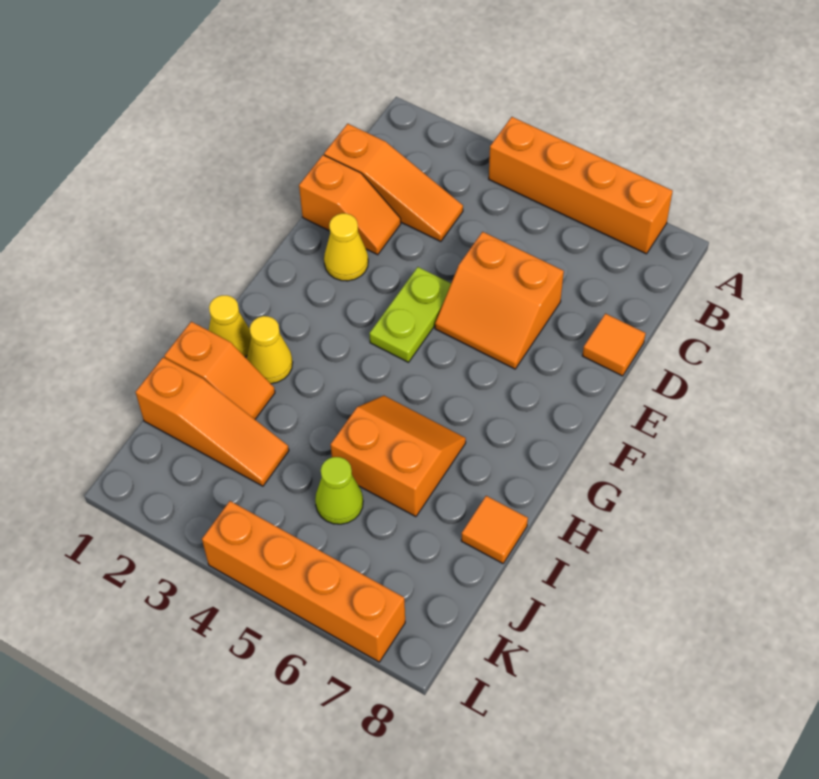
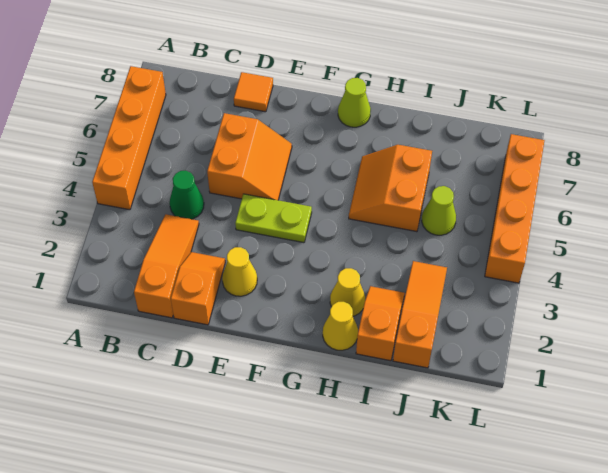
none -> green cone C4 level 1
none -> lime cone G8 level 1
orange tile I8 level 1 -> none

